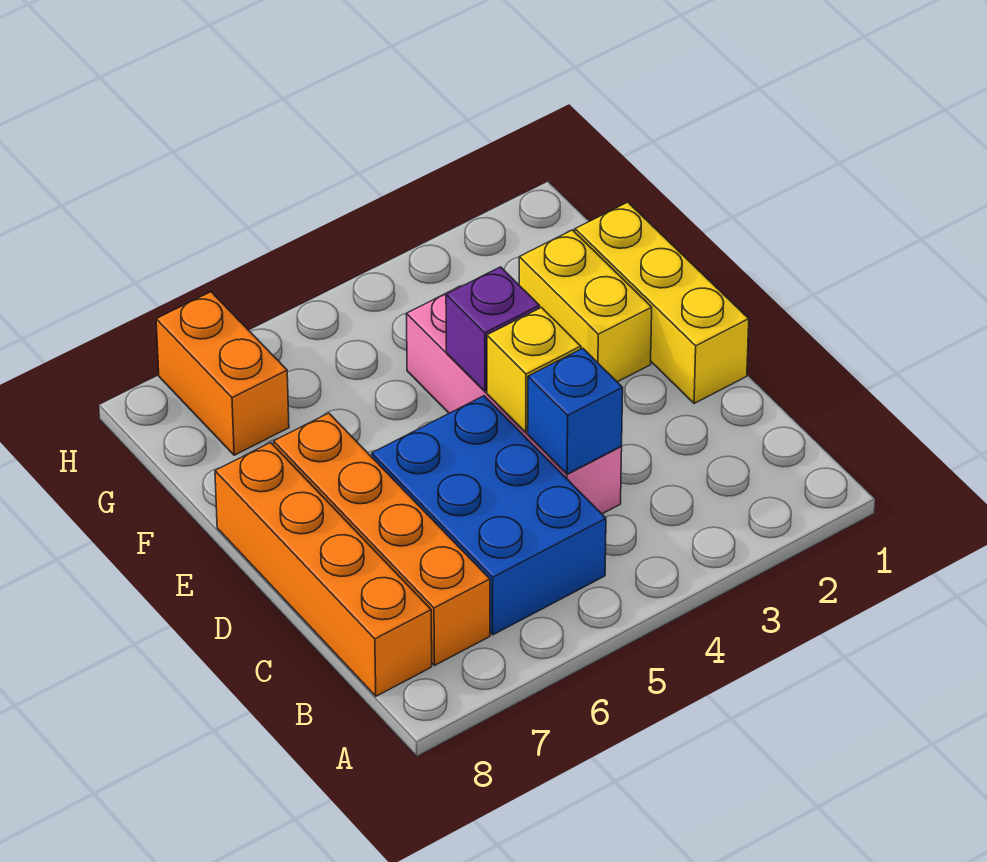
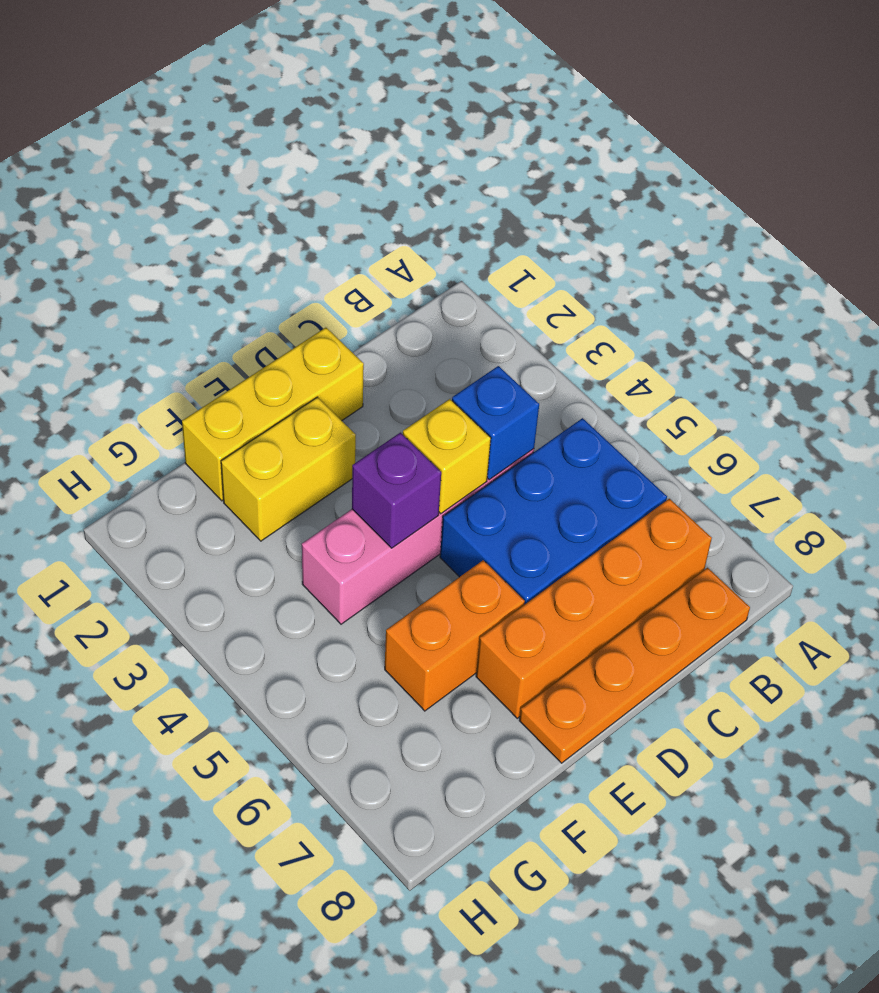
orange brick B8:E8 level 1 -> orange plate B8:E8 level 1
orange brick G7:H7 level 1 -> orange brick E6:F6 level 1

